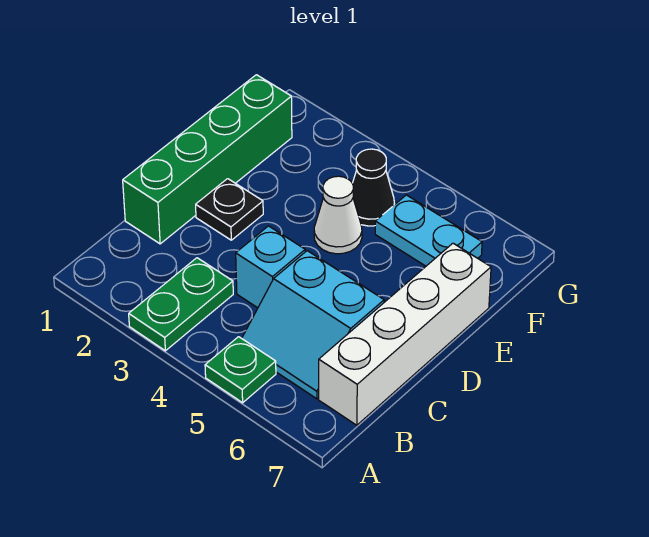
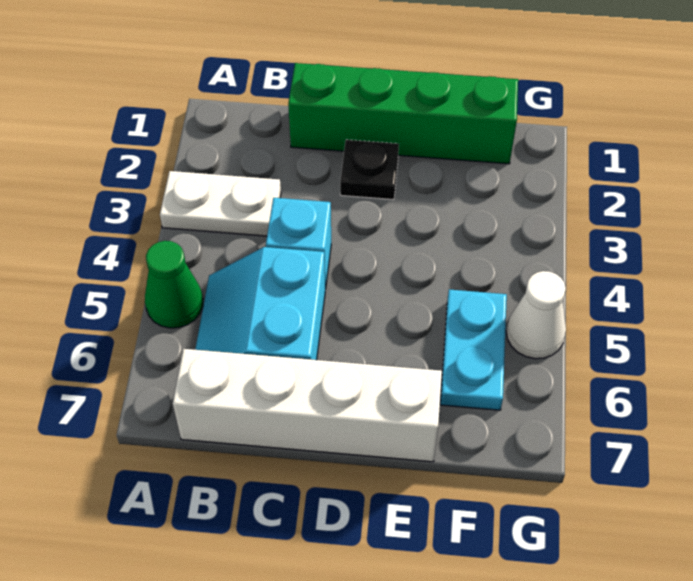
green plate A3:B3 level 1 -> white plate A3:B3 level 1
green plate A5 level 1 -> green cone A5 level 1
white cone E4 level 1 -> white cone G5 level 1
black cone F4 level 1 -> none

